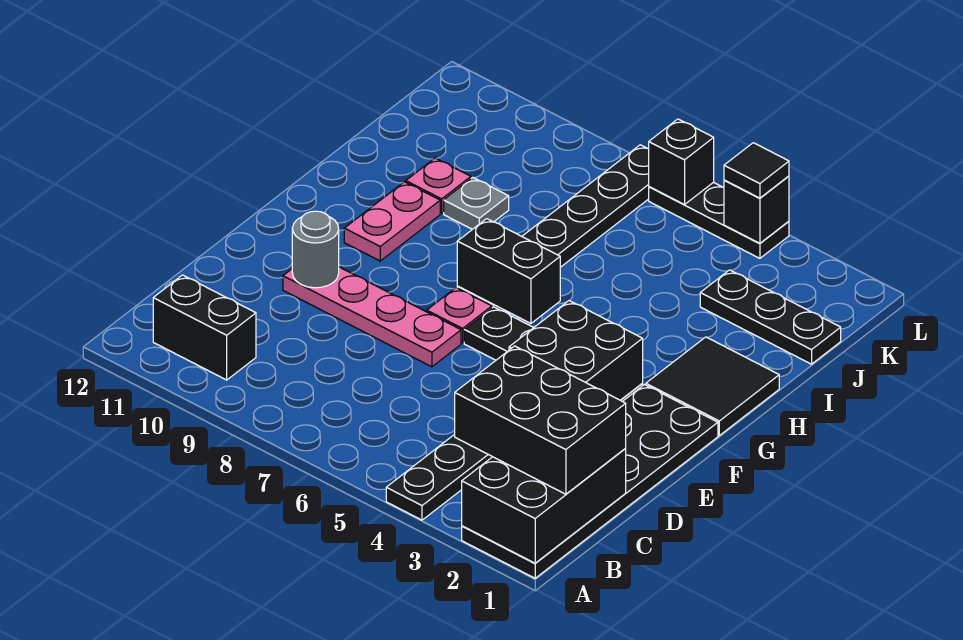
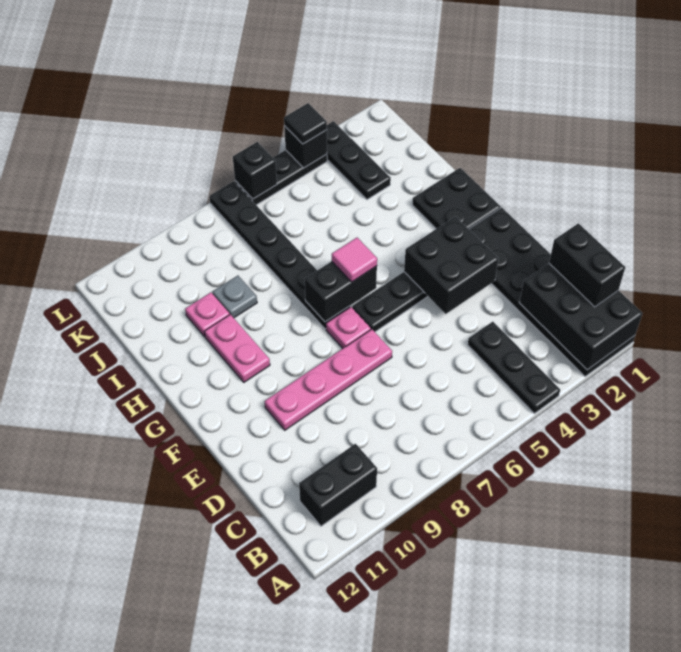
black brick B1:C3 level 3 -> black brick B1:C1 level 3
grey round brick E10 level 2 -> none
black tile G1:H2 level 1 -> black plate G1:H2 level 1
none -> pink tile G6 level 3
black plate J1:J3 level 1 -> black plate J3:L3 level 1

